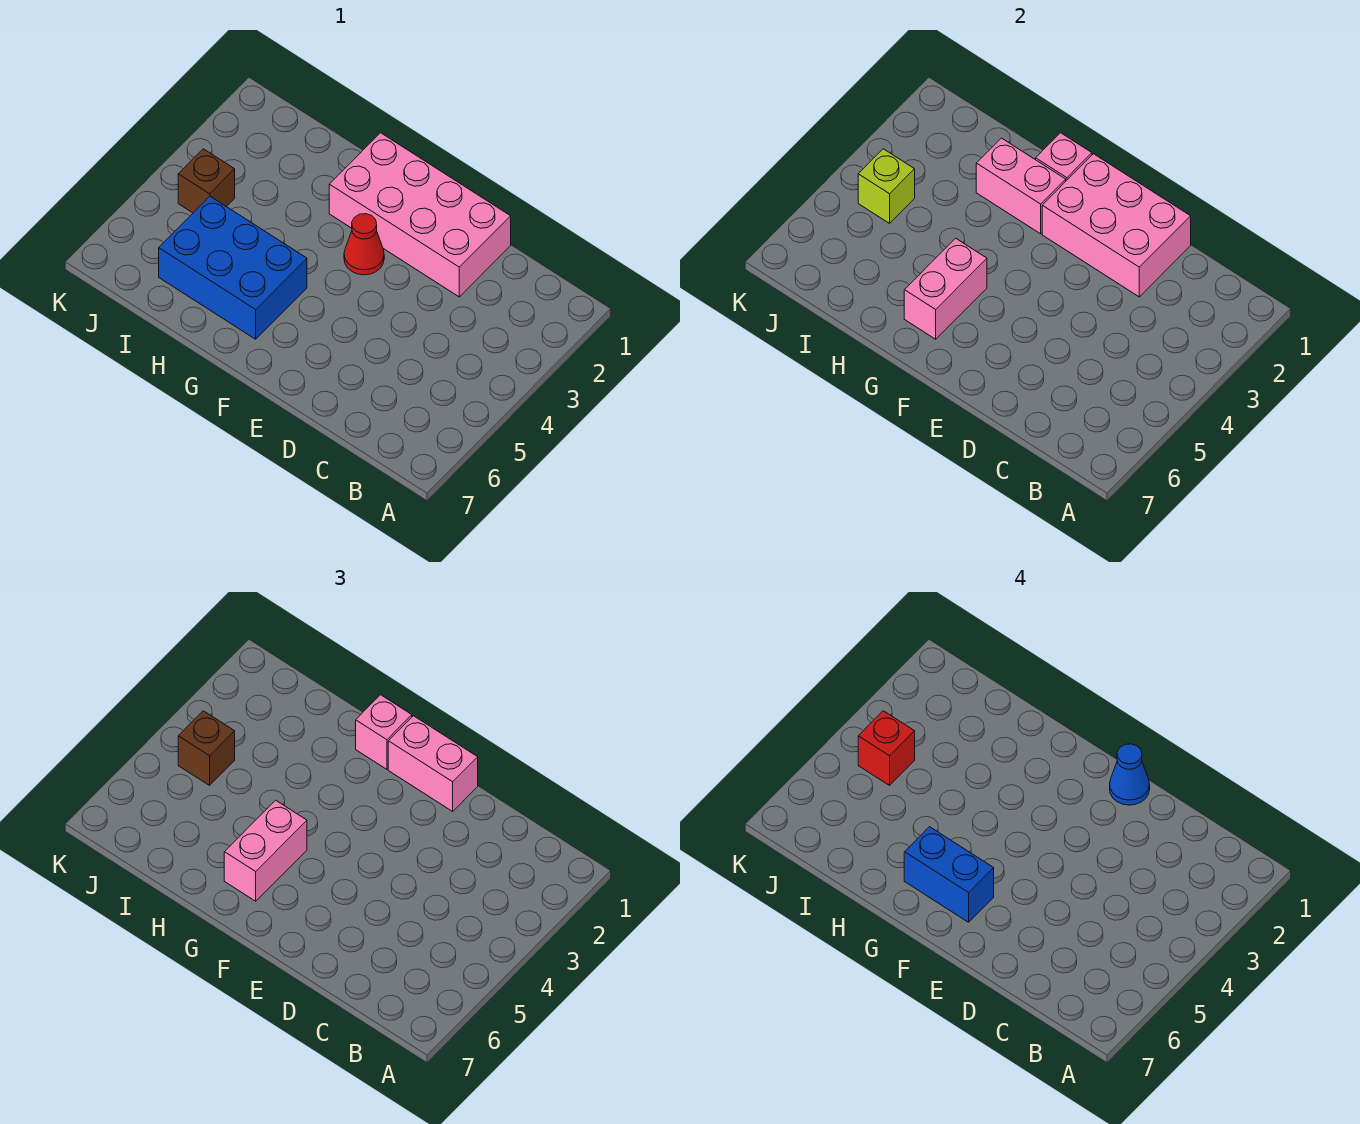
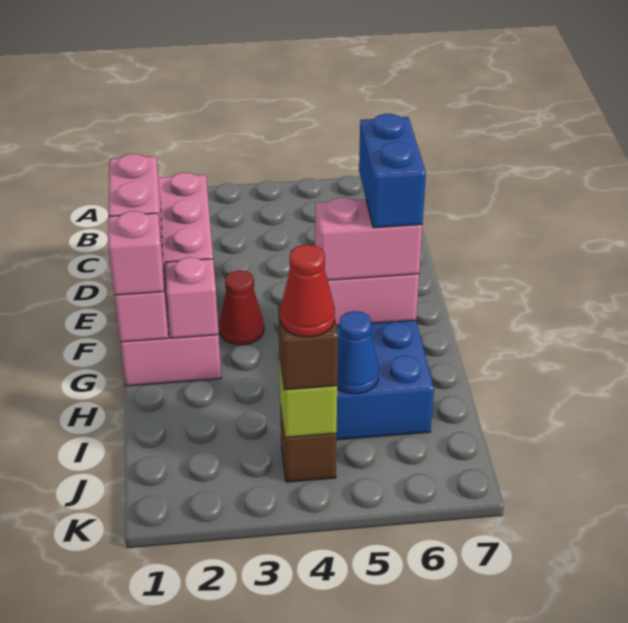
blue cone E1 level 4 -> blue cone I5 level 2
pink brick G2:H2 level 2 -> pink brick G2 level 2
red brick J4 level 4 -> red cone J4 level 4

